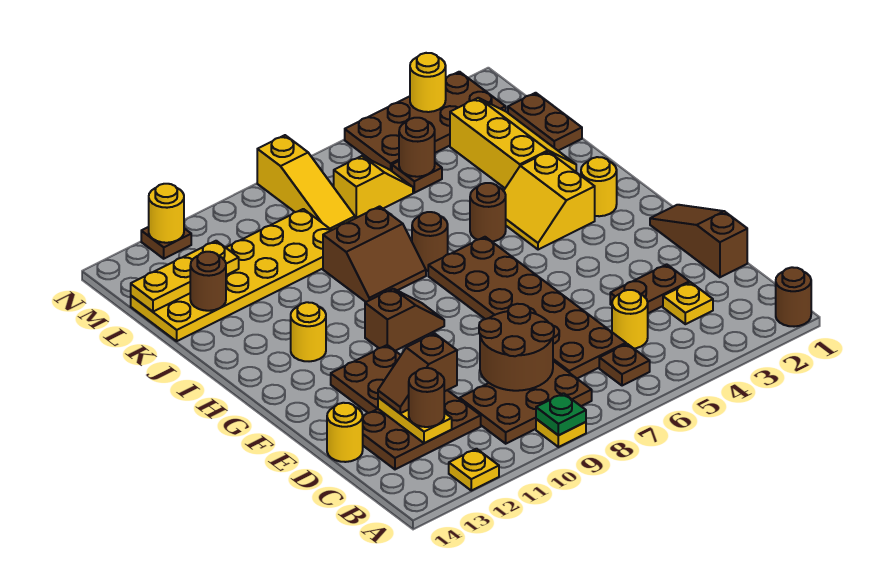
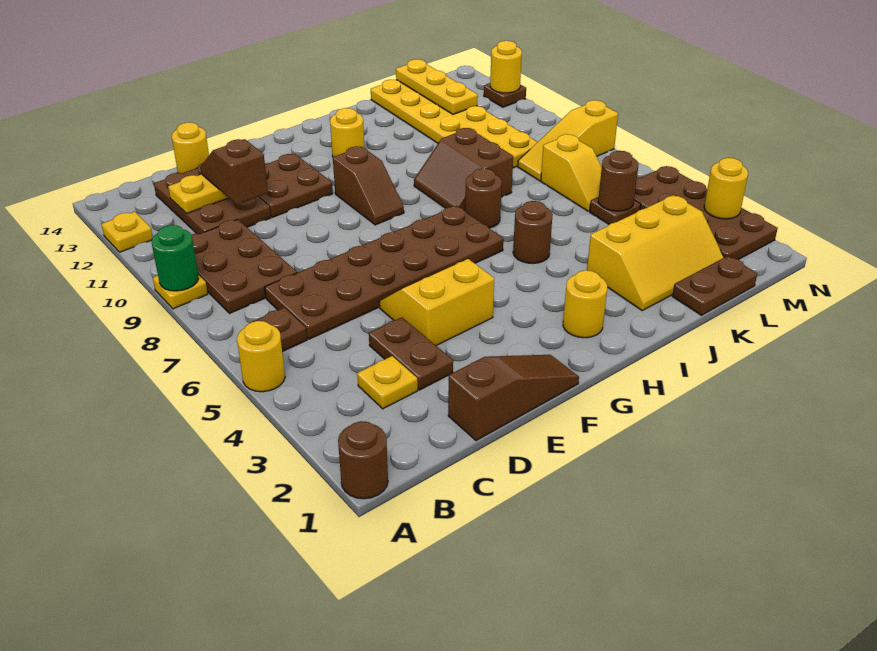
green plate A9 level 2 -> green round brick A9 level 2
yellow round brick C5 level 1 -> yellow round brick A5 level 1
brown round brick C8:D9 level 2 -> none
brown round brick C12 level 3 -> none
yellow slope H3:I4 level 1 top 3 -> yellow slope E4:F5 level 1 top 4
brown round brick K13 level 2 -> none

